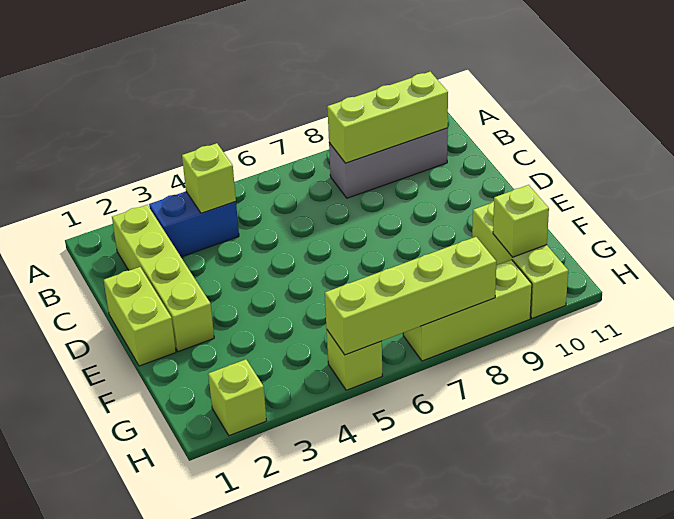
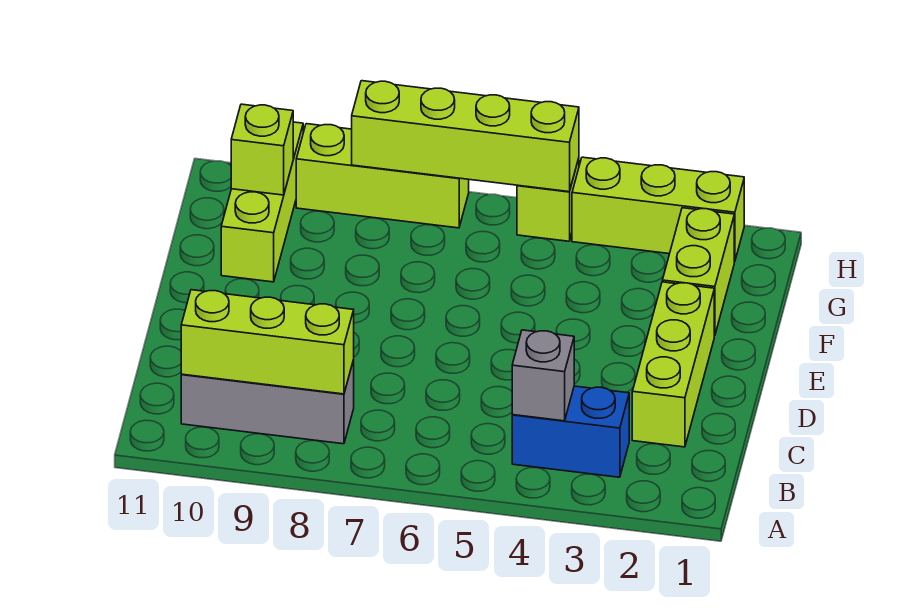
lime brick B2:E2 level 1 -> lime brick C2:E2 level 1
lime brick B4 level 2 -> grey brick B4 level 2
lime brick D1:E1 level 1 -> lime brick F2:G2 level 1
lime brick H2 level 1 -> lime brick H2:H4 level 1

